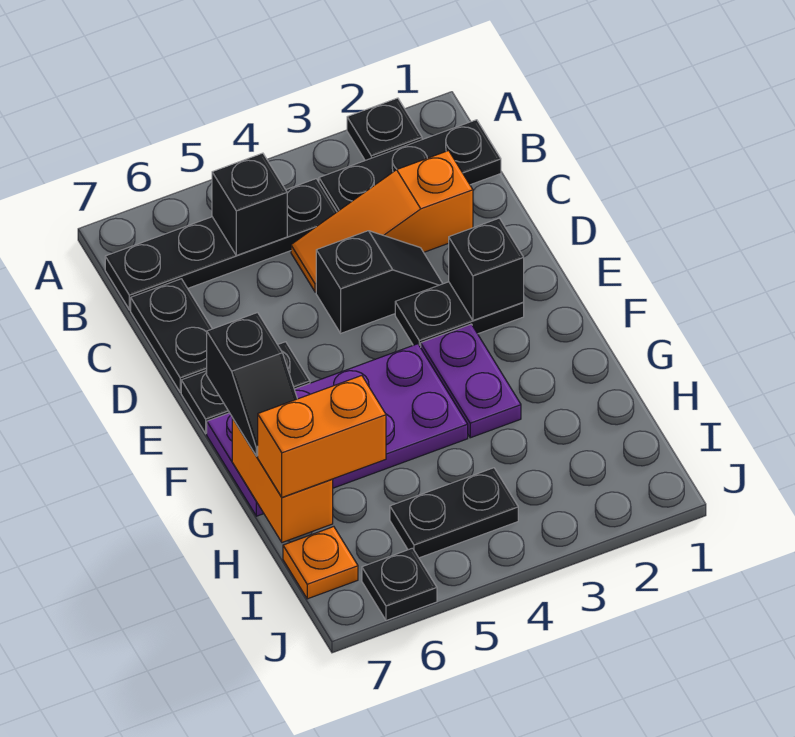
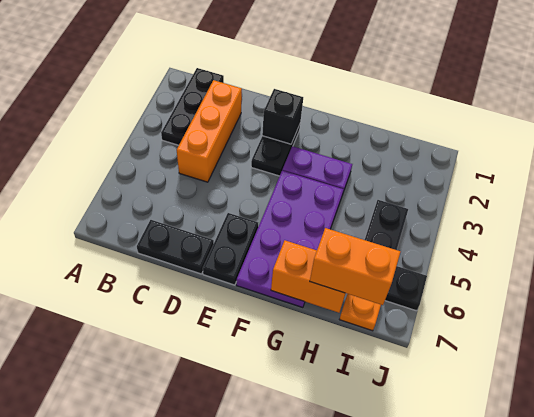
black plate A2 level 1 -> none
black plate B4:B7 level 1 -> none
black brick B5 level 2 -> none
orange slope C2:C4 level 1 top 2 -> orange brick C2:C4 level 1
black slope D3:D4 level 1 top 4 -> none
black slope F7:G7 level 3 top F -> none
orange brick H6:H7 level 3 -> orange brick H7:I7 level 3

